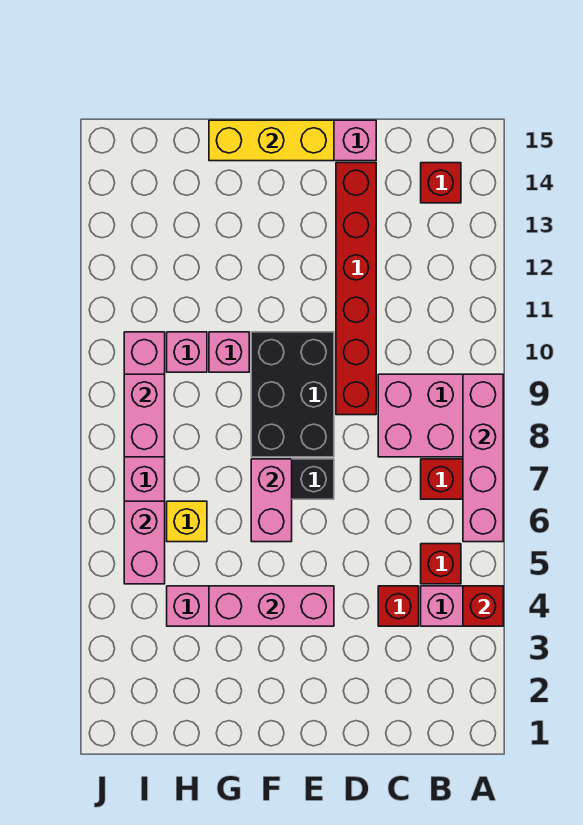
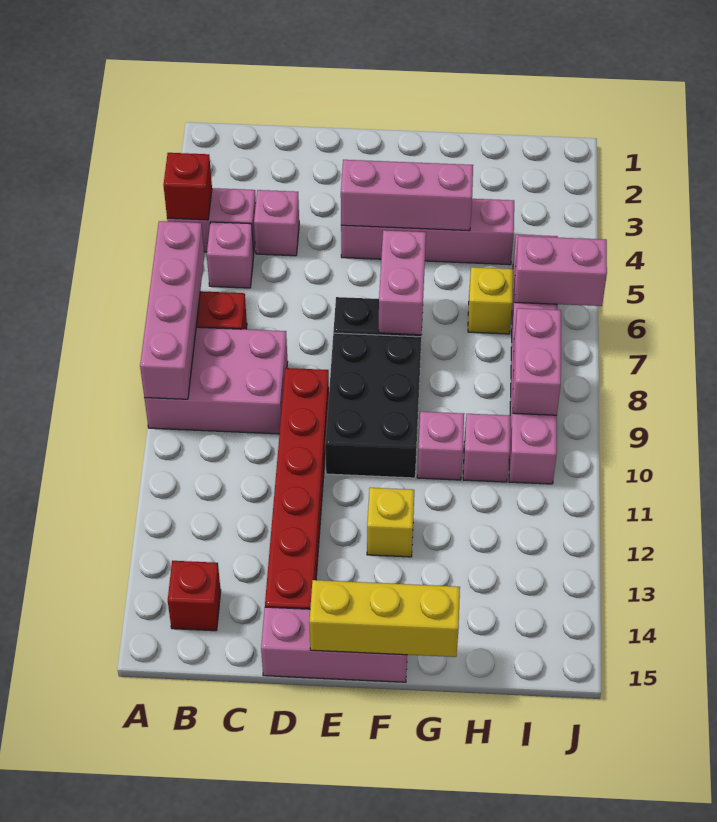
red brick B5 level 1 -> pink brick B5 level 1
red brick C4 level 1 -> pink brick C4 level 1
none -> yellow brick F12 level 1
pink brick I5:I6 level 2 -> pink brick I6:J6 level 2

